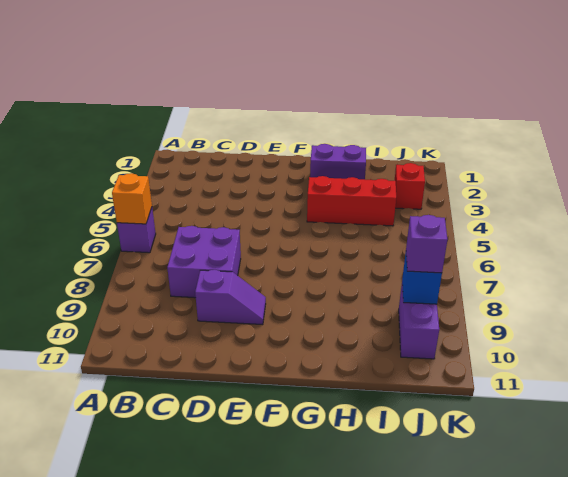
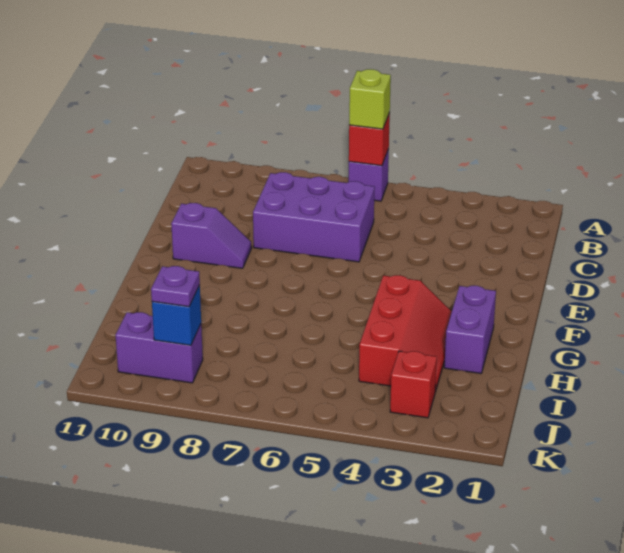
orange brick A6 level 2 -> red brick A6 level 2
none -> lime brick A6 level 3
purple brick C7:D8 level 1 -> purple brick C6:D8 level 1
purple slope D9:E9 level 1 top D -> purple slope E9:E10 level 1 top 10
purple brick J9 level 3 -> purple plate J9 level 3

